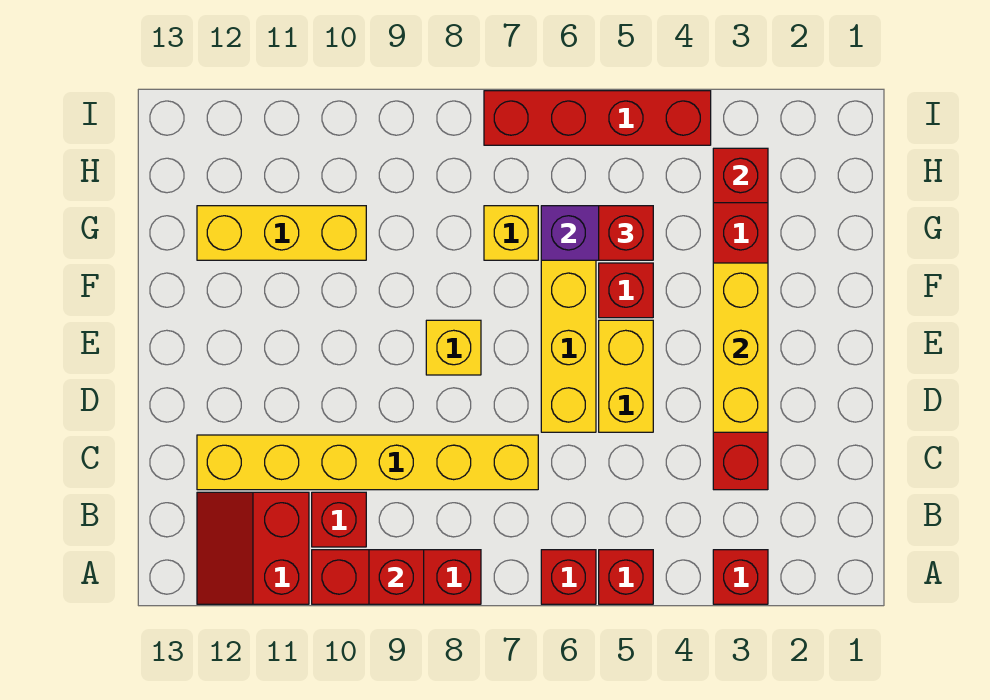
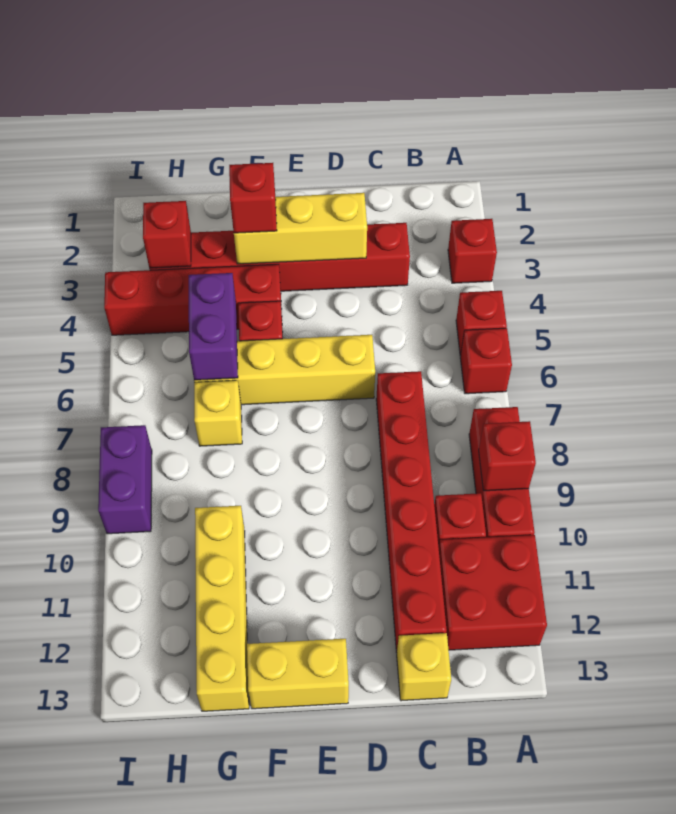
red slope A11:B12 level 1 top 11 -> red brick A11:B12 level 1
yellow brick C7:C12 level 1 -> red brick C7:C12 level 1
yellow brick D5:E5 level 1 -> yellow brick E13:F13 level 1
yellow brick E8 level 1 -> yellow brick C13 level 1
red brick G5 level 3 -> red brick F3 level 3
yellow brick G10:G12 level 1 -> yellow brick G10:G13 level 1
red brick I4:I7 level 1 -> red brick F4:I4 level 1
none -> purple brick I8:I9 level 1

